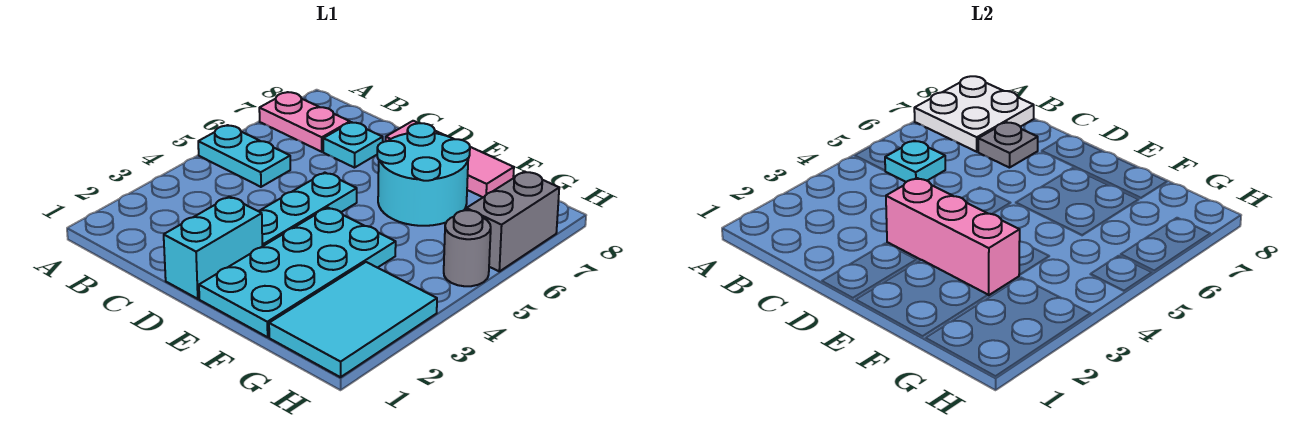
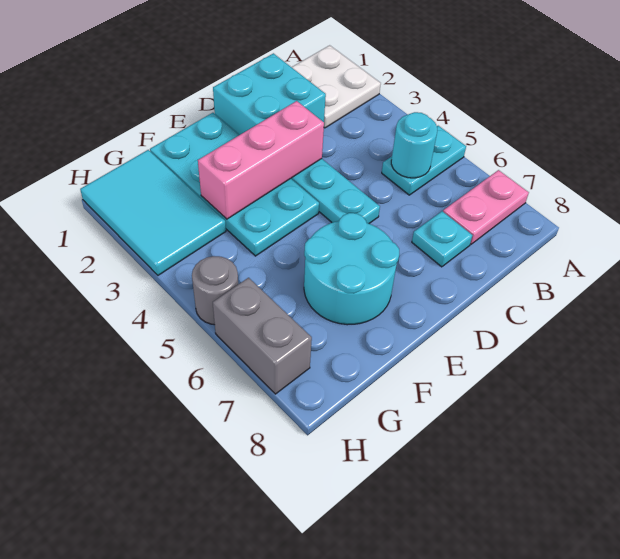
white plate A7:B8 level 2 -> white plate A1:B2 level 1
cyan plate B5 level 2 -> cyan round brick B5 level 2
grey plate C7 level 2 -> none
cyan brick D1:D2 level 1 -> cyan brick C1:D2 level 1
pink tile D8:F8 level 1 -> none

